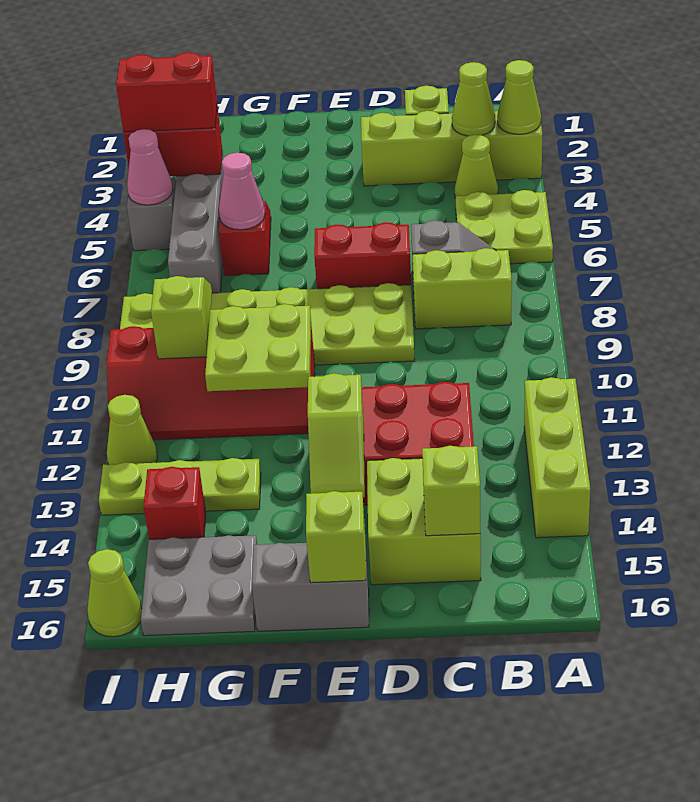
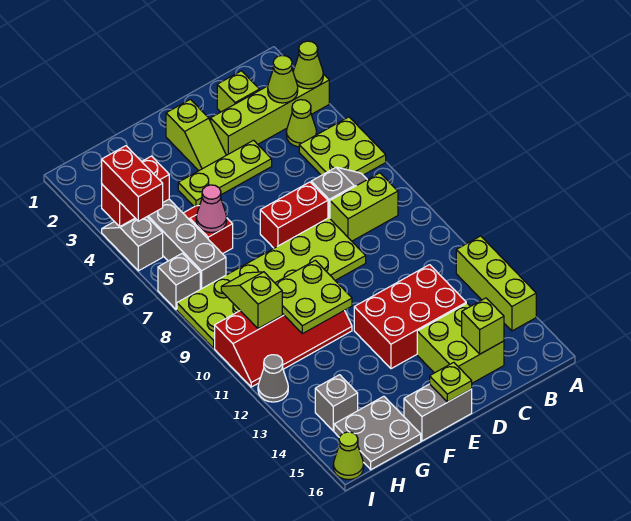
lime slope E13:E14 level 2 top 13 -> lime slope E2:E3 level 1 top 2
lime brick E16 level 2 -> lime plate E16 level 2
lime plate G13:I13 level 1 -> lime plate D4:F4 level 1
red brick H4:I4 level 3 -> red brick I4:I5 level 3
red brick H14 level 1 -> grey brick H14 level 1
pink cone I5 level 2 -> none
none -> grey brick I7 level 1
lime cone I12 level 1 -> grey cone I12 level 1

